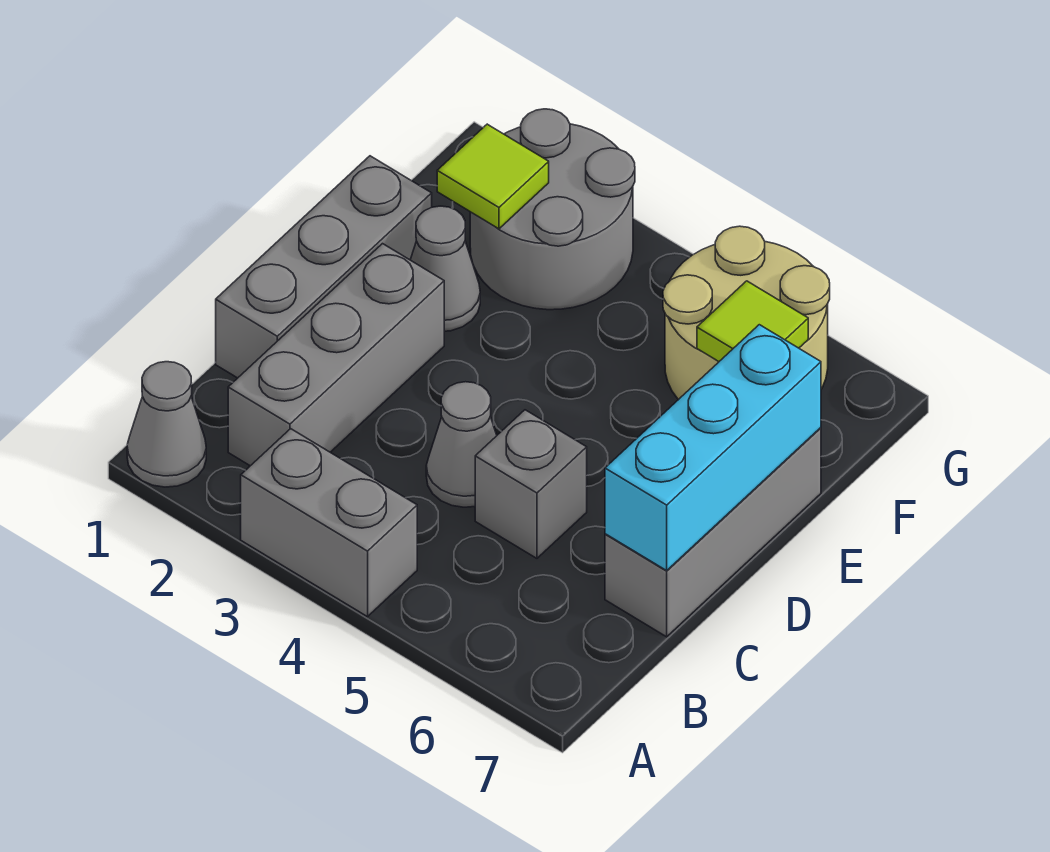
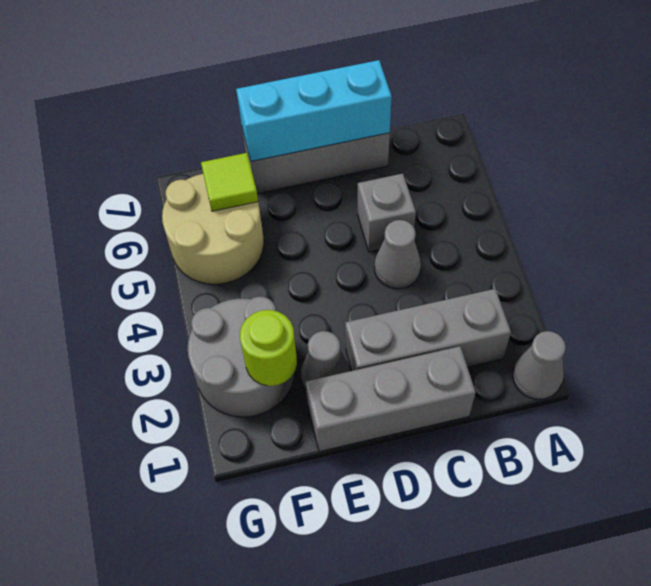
grey brick A3:A4 level 1 -> none
lime tile F2 level 2 -> lime round brick F2 level 2

